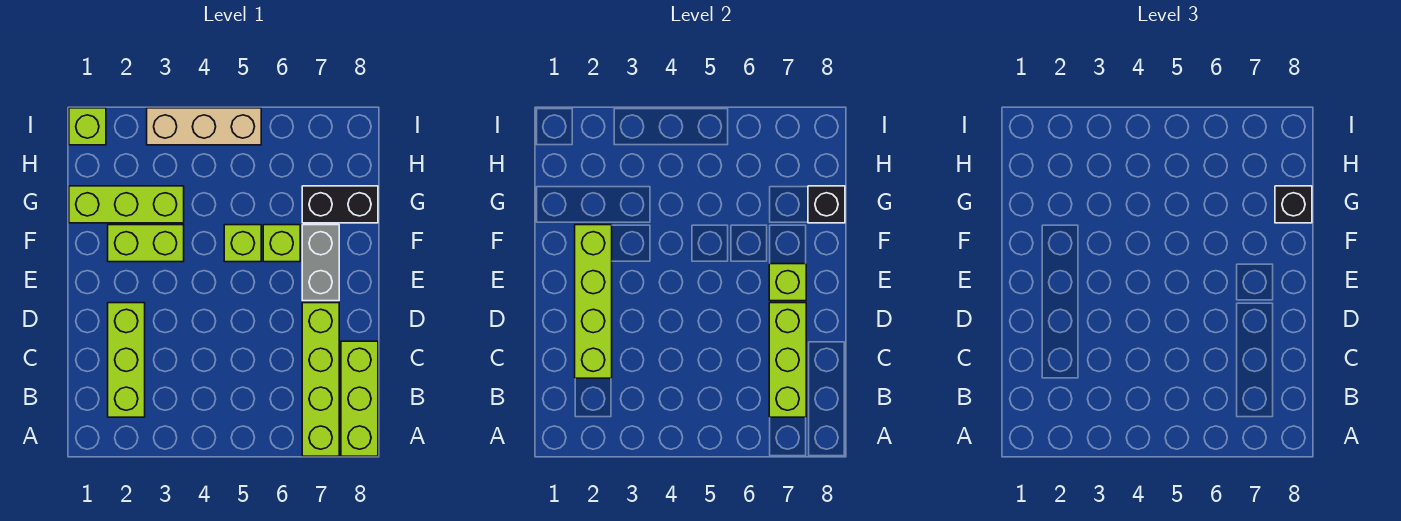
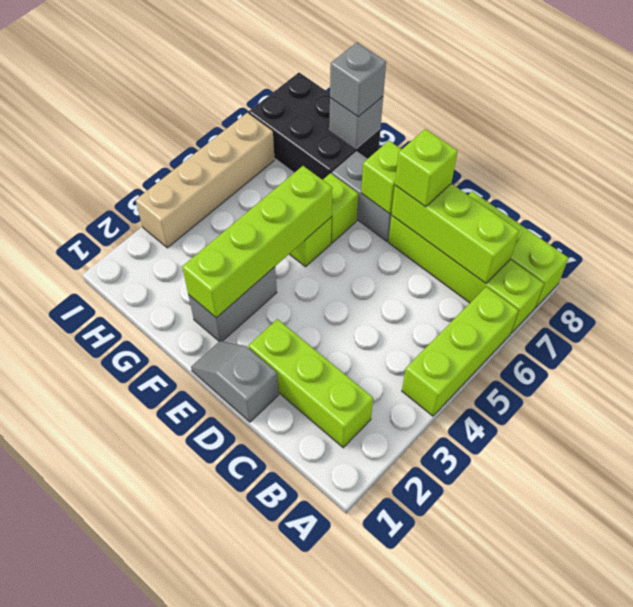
lime brick C2:F2 level 2 -> lime brick F2:F5 level 2
none -> grey slope D1:E1 level 1 top D
lime brick F2:F3 level 1 -> grey brick F2:F3 level 1
lime brick G1:G3 level 1 -> lime brick A4:A6 level 1
black brick G7:G8 level 1 -> black brick G7:I8 level 1
black brick G8 level 2 -> grey brick G8 level 2
black brick G8 level 3 -> grey brick G8 level 3
lime brick I1 level 1 -> lime brick D7 level 3
tan brick I3:I5 level 1 -> tan brick I3:I6 level 1

